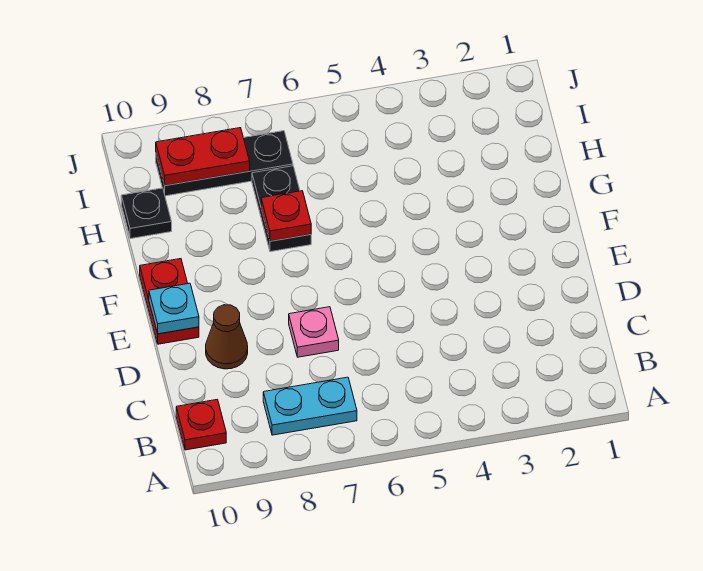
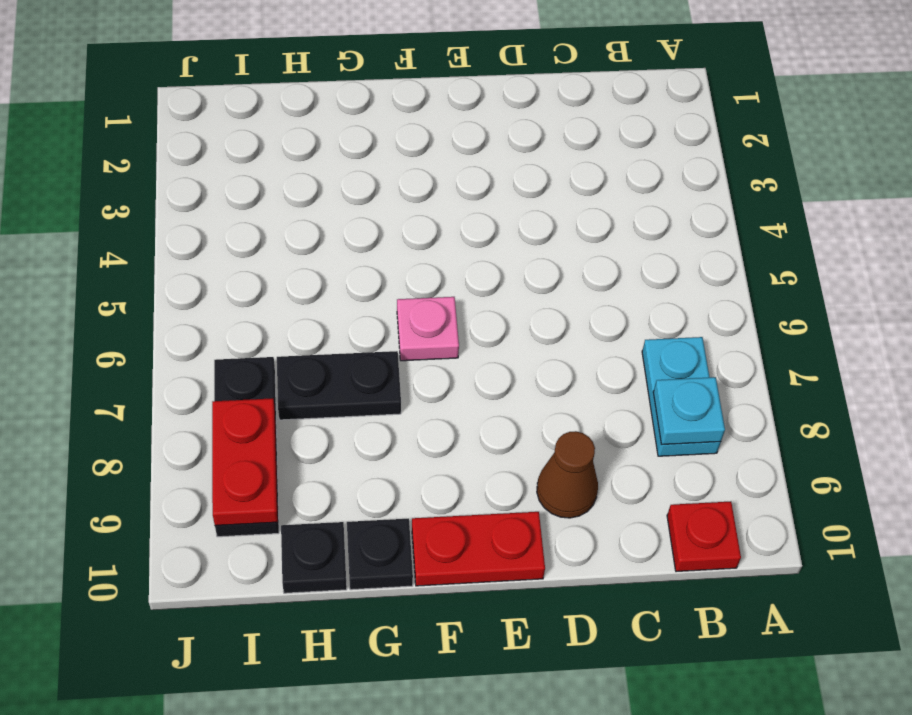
pink plate D7 level 1 -> pink plate F6 level 1
cyan plate E10 level 2 -> cyan plate B8 level 2
red plate G7 level 2 -> none
none -> black plate G10 level 1

